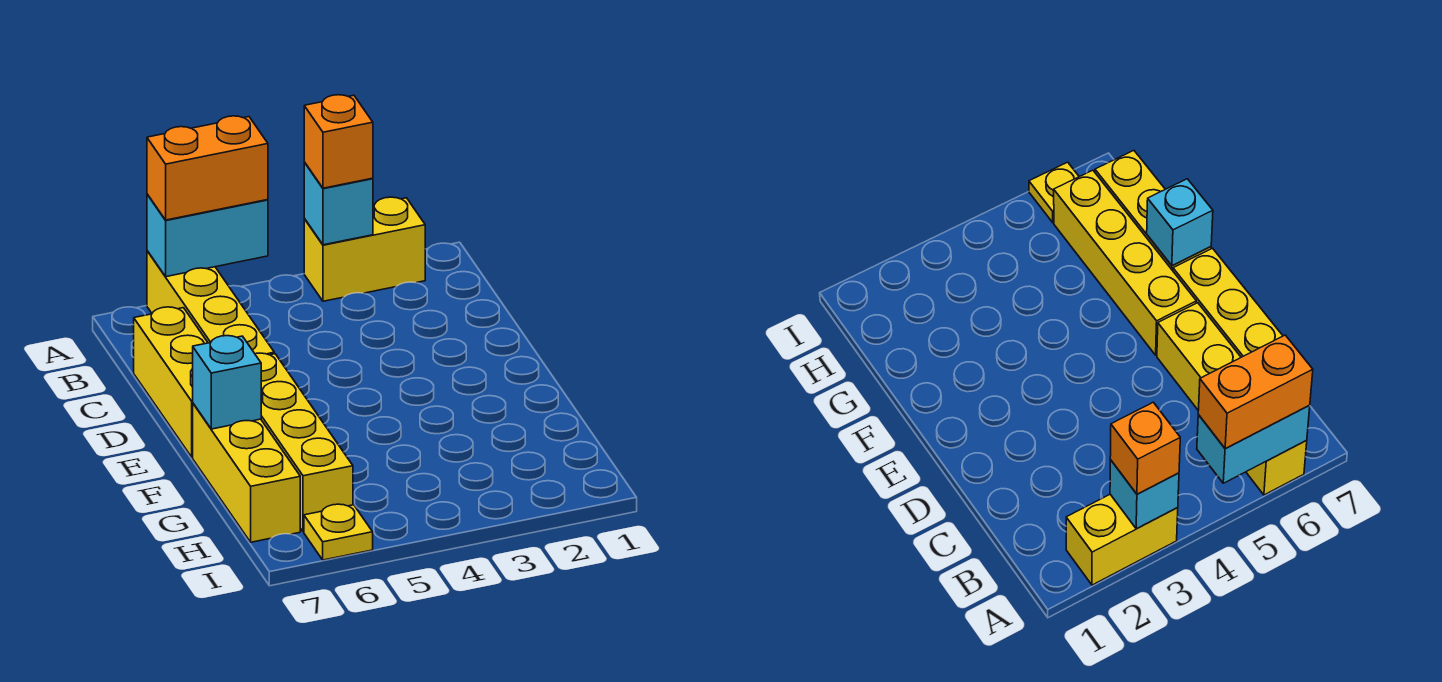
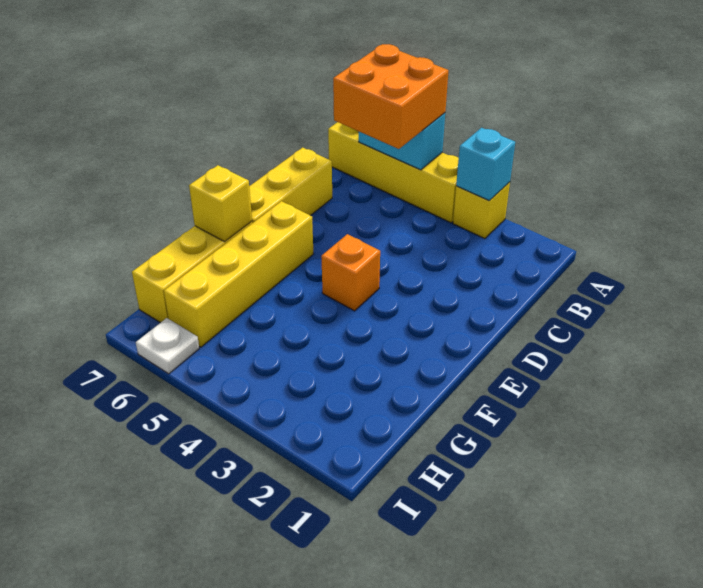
yellow brick A2:A3 level 1 -> yellow brick A3 level 1
orange brick A3 level 3 -> orange brick E4 level 1
orange brick A5:A6 level 3 -> orange brick A5:B6 level 3
yellow brick A6:D6 level 1 -> yellow brick A4:A7 level 1
cyan brick F7 level 2 -> yellow brick F7 level 2
yellow plate I6 level 1 -> white plate I6 level 1

